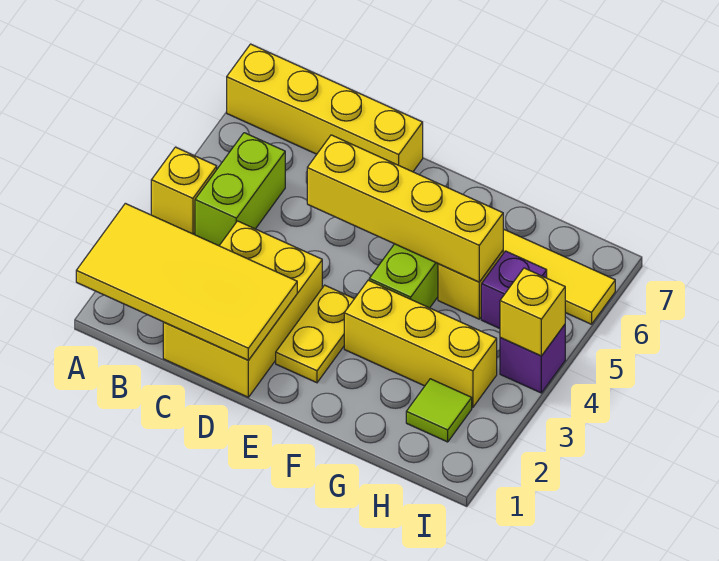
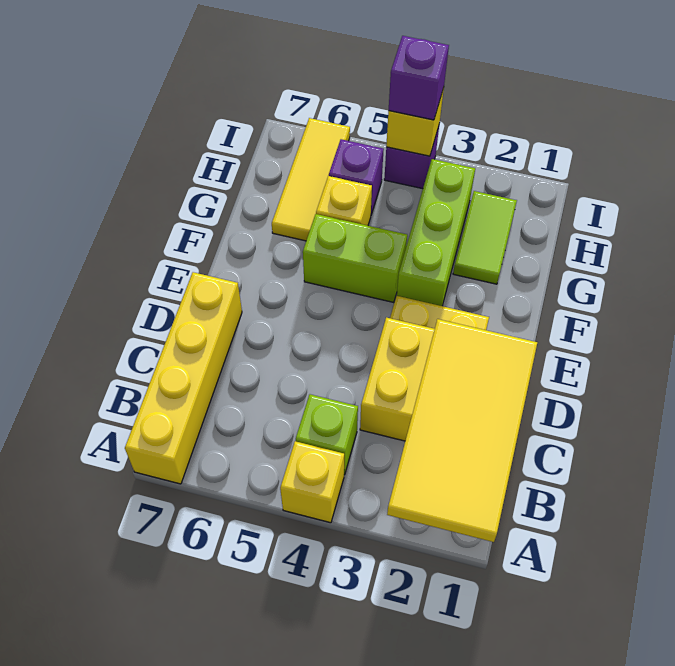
lime brick B4:B5 level 1 -> lime brick B4 level 1
yellow brick D5:G5 level 2 -> none
yellow brick F3:H3 level 1 -> lime brick F3:H3 level 1
lime tile H2 level 1 -> lime tile G2:H2 level 1
none -> purple brick I4 level 3

